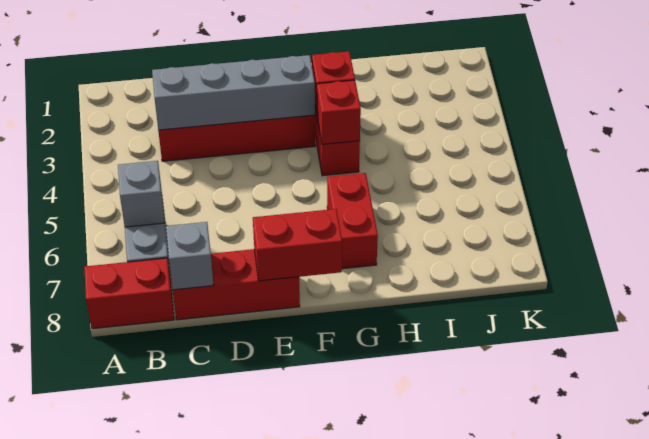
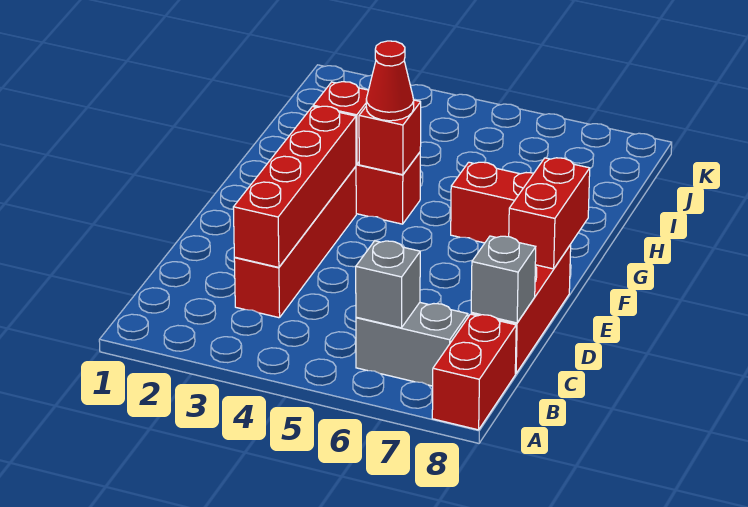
grey brick C3:F3 level 2 -> red brick C3:F3 level 2
none -> red cone G4 level 3

